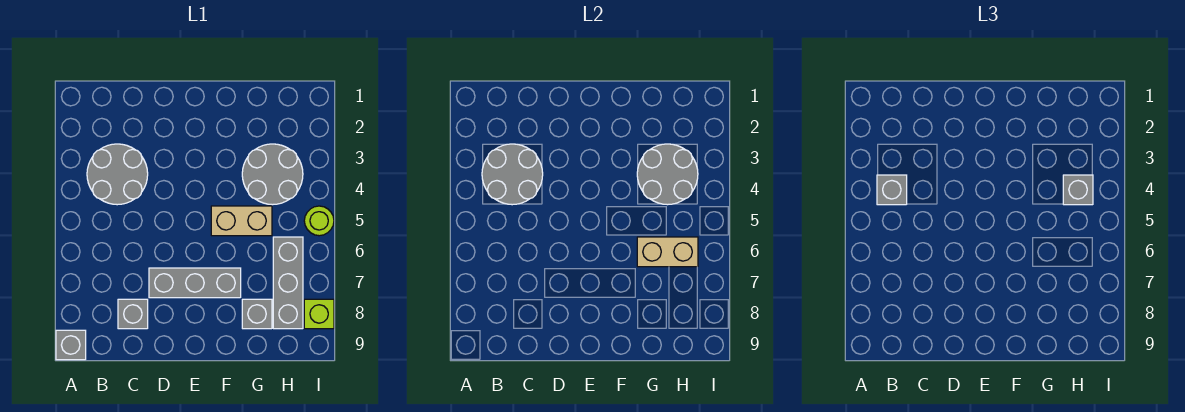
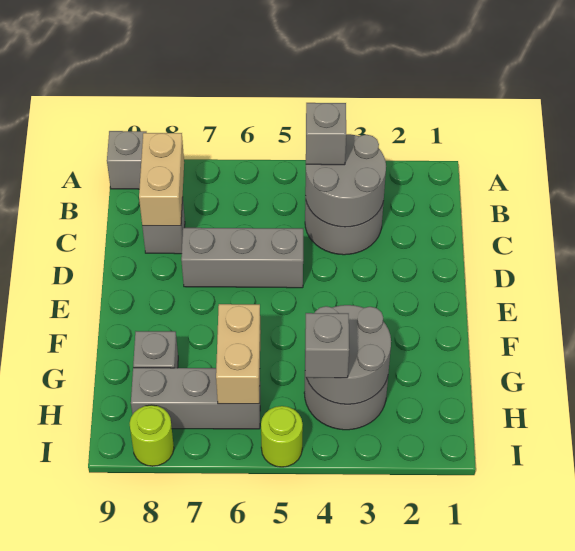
grey brick D7:F7 level 1 -> grey brick D5:D7 level 1
tan brick F5:G5 level 1 -> tan brick B8:C8 level 2
lime brick I8 level 1 -> lime round brick I8 level 1

